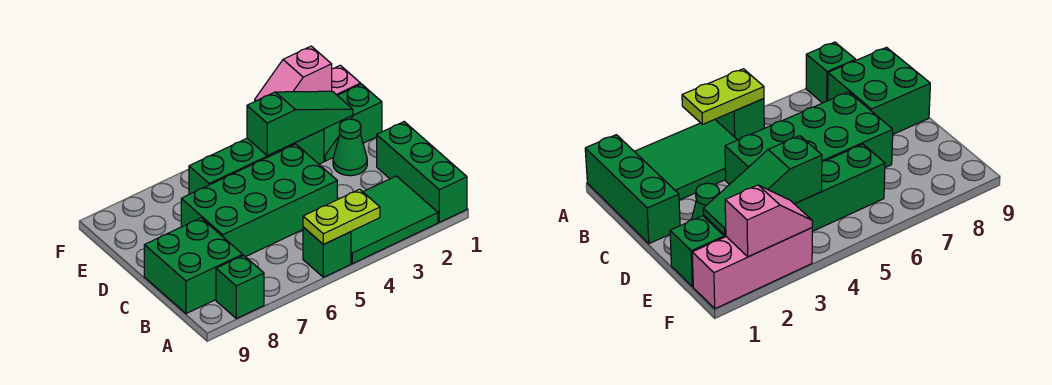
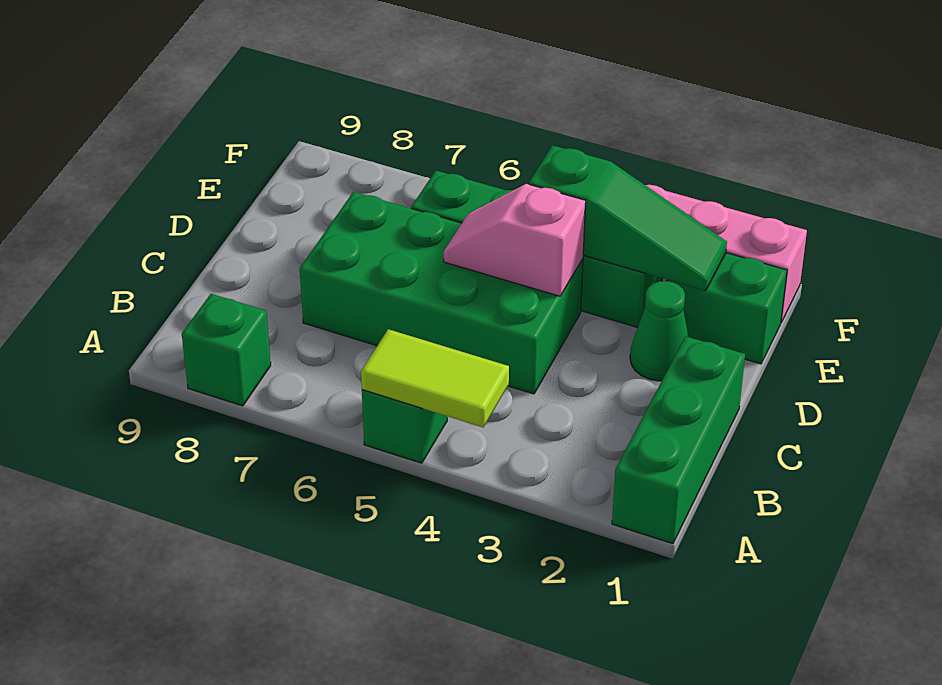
green tile A2:B4 level 1 -> none
lime plate A4:A5 level 2 -> lime tile A4:A5 level 2
green brick B8:C9 level 1 -> none
pink slope F2:F3 level 2 top 2 -> pink slope D4:D5 level 2 top 4

